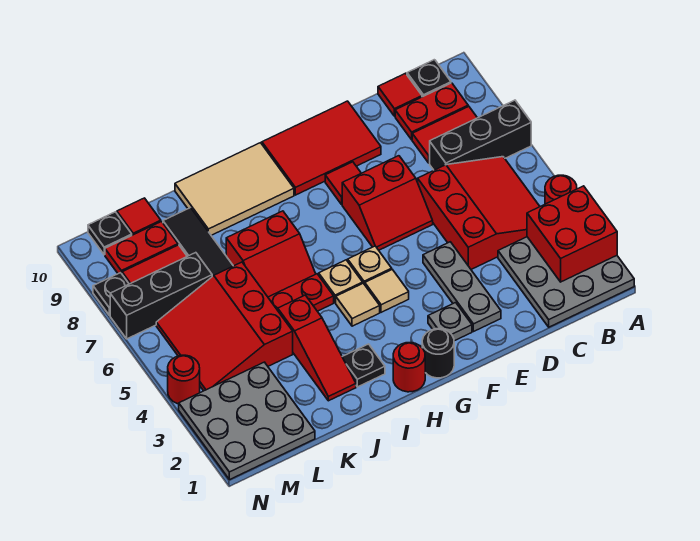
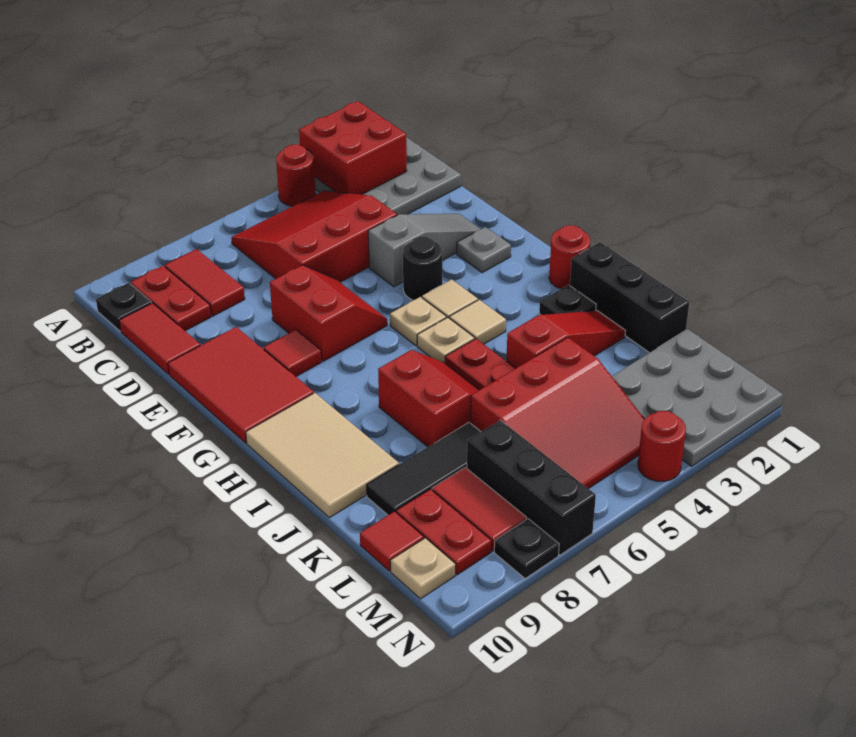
black brick A7:C7 level 1 -> black brick I1:K1 level 1
red tile C10 level 1 -> red tile C10:D10 level 1
grey plate E2:E4 level 1 -> grey slope E2:E4 level 1 top 4
black round brick G1 level 1 -> black round brick F4 level 1
black plate M10 level 1 -> tan plate M10 level 1

